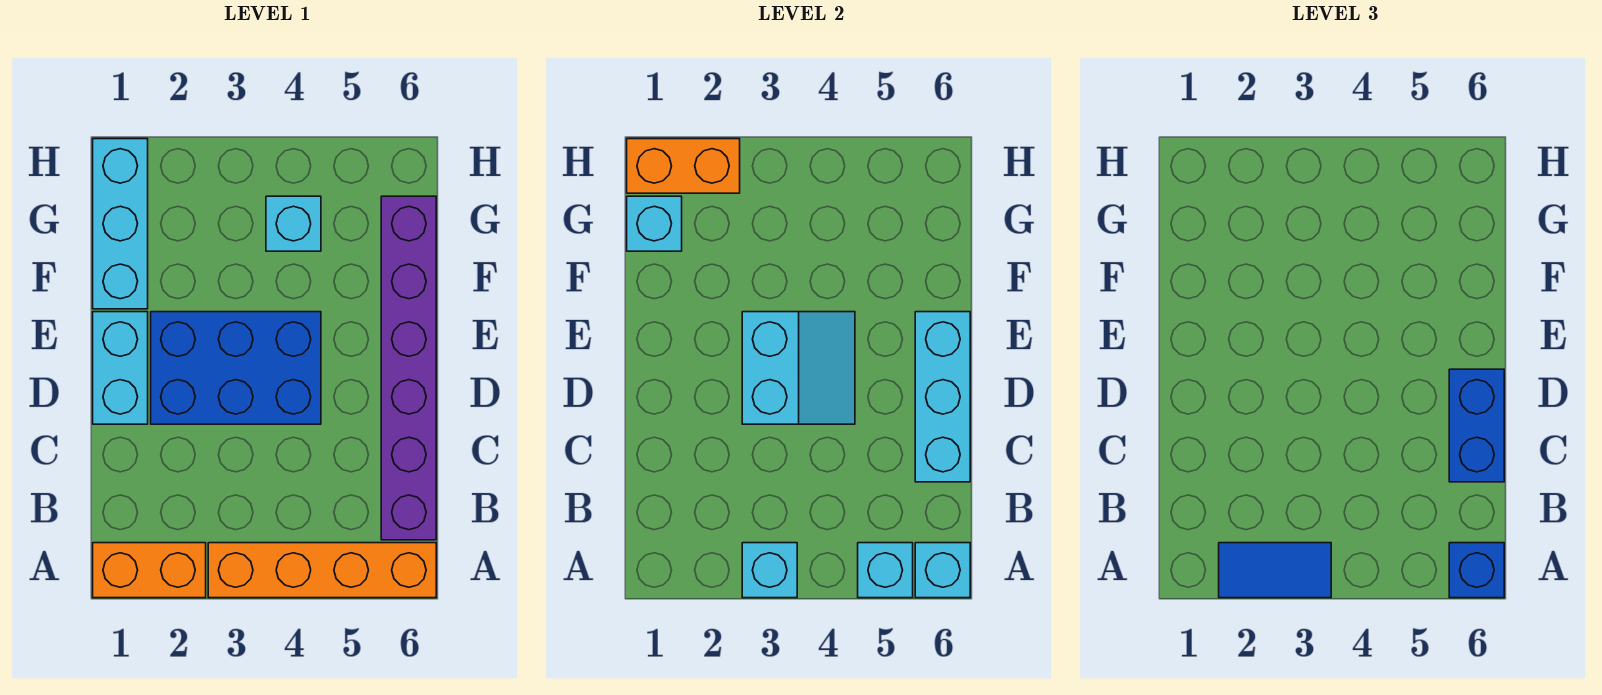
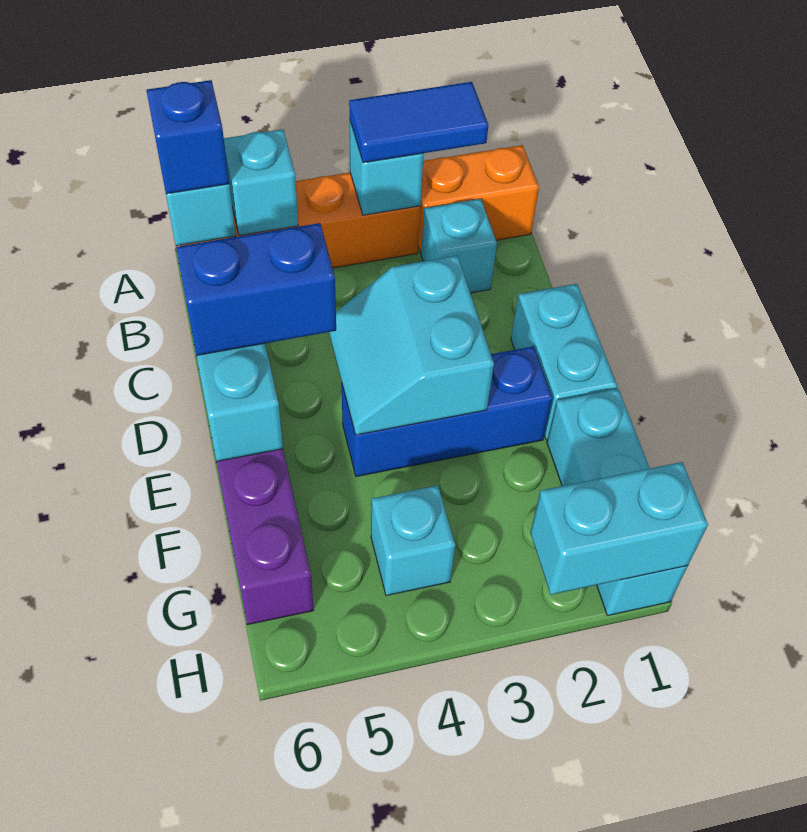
blue brick C6:D6 level 3 -> blue brick D5:D6 level 3
blue brick D2:E4 level 1 -> blue brick E2:E4 level 1
cyan brick G1 level 2 -> cyan brick B2 level 1
orange brick H1:H2 level 2 -> cyan brick H1:H2 level 2

